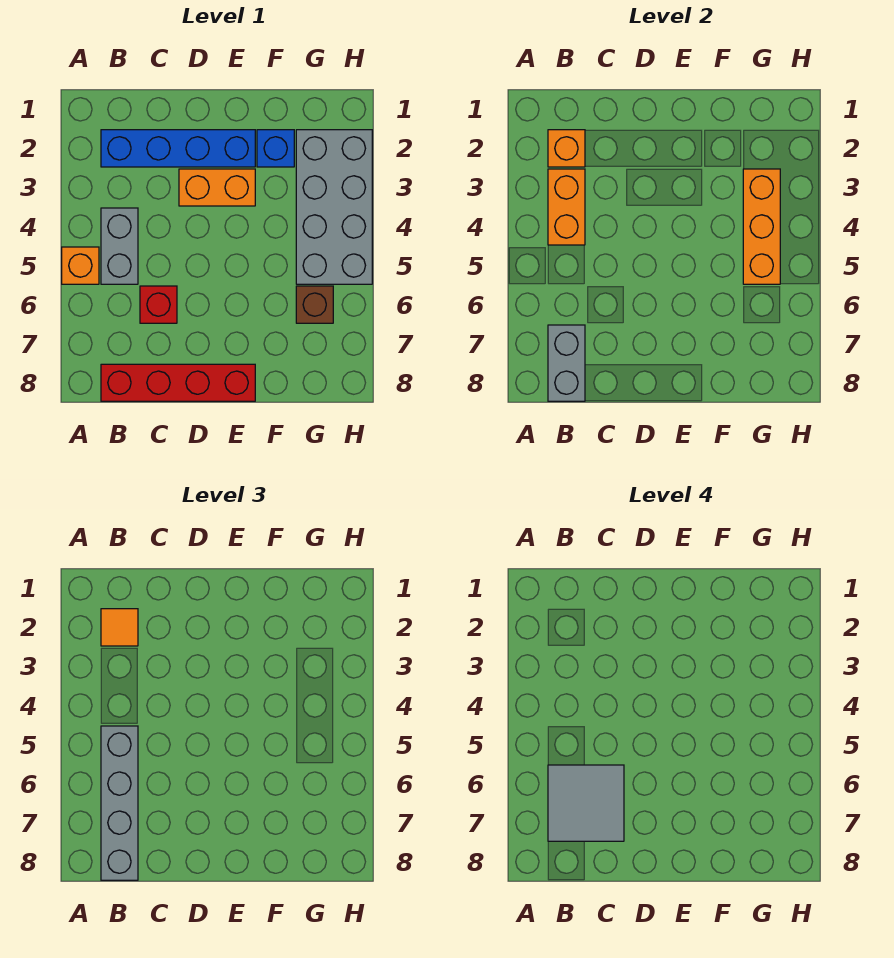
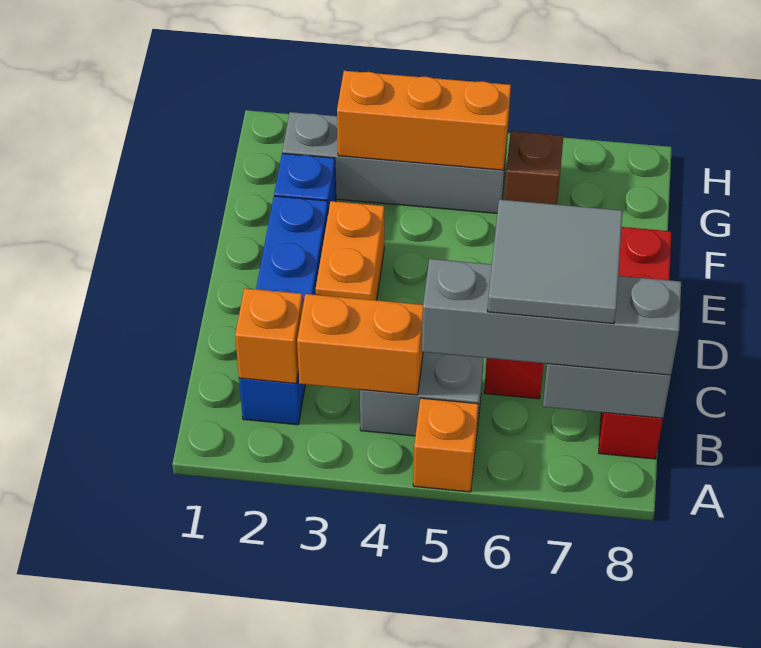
orange tile B2 level 3 -> none
grey brick G2:H5 level 1 -> grey brick G2:G5 level 1

